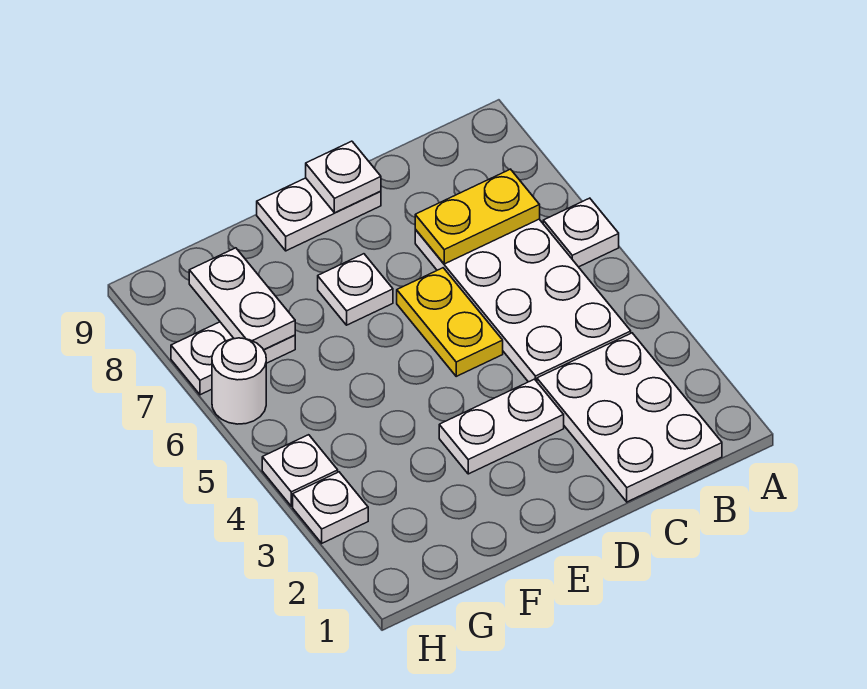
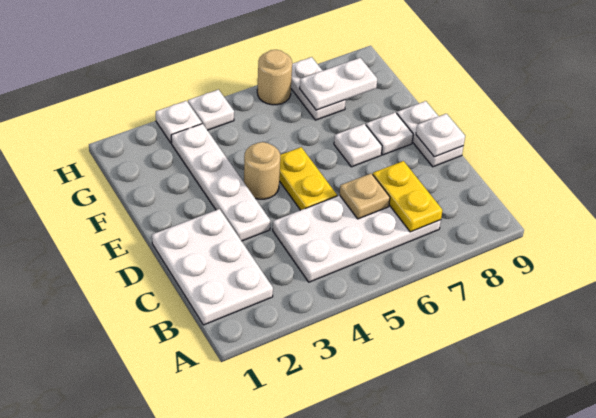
white plate A6 level 1 -> white plate E8 level 1
white plate B1:C3 level 1 -> white plate B1:D2 level 1
none -> tan plate C6 level 2
white plate D3:E3 level 1 -> white plate D3:G3 level 1
yellow plate D5:D6 level 1 -> yellow plate D5:E5 level 1
none -> tan round brick E4 level 1
white round brick H6 level 1 -> tan round brick H6 level 1

